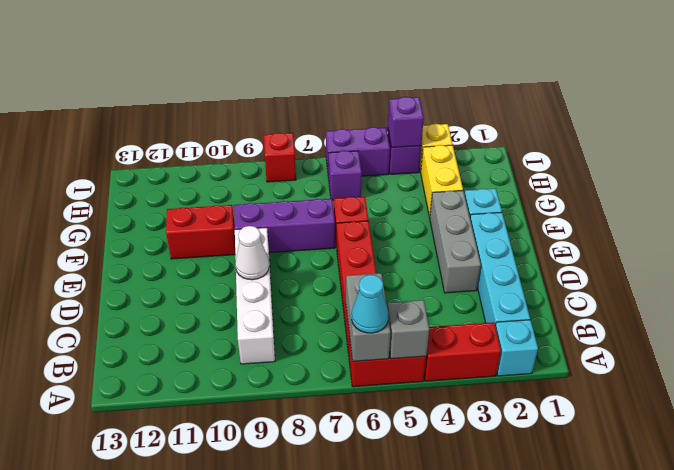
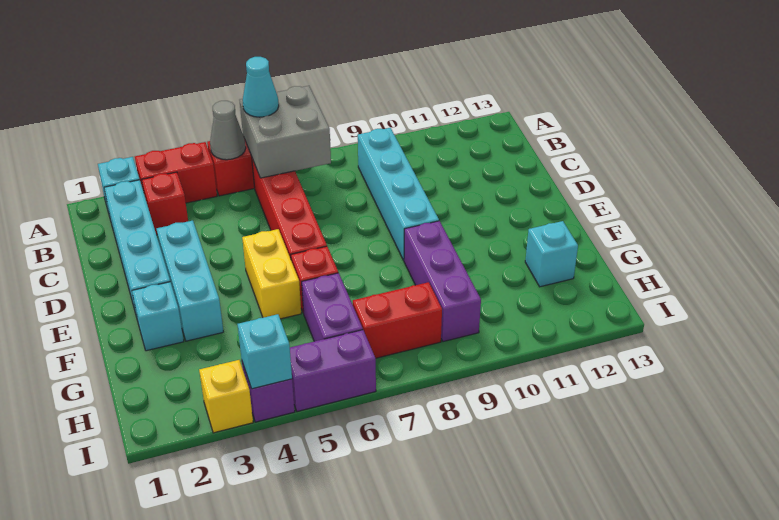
grey brick A5 level 2 -> grey cone A5 level 2
grey brick A6:B6 level 2 -> grey brick A6:B7 level 2
white brick B9:E9 level 1 -> cyan brick B9:E9 level 1
grey brick D3:F3 level 1 -> cyan brick D3:F3 level 1
white cone D9 level 2 -> none
purple brick F7:F9 level 1 -> purple brick F9:H9 level 1
red brick F10:F11 level 1 -> red brick H7:H8 level 1
yellow brick G3:H3 level 1 -> yellow brick E5:F5 level 1
none -> cyan brick G12 level 1
purple brick H6 level 1 -> purple brick G6:H6 level 1
purple brick I4 level 2 -> cyan brick I4 level 2
red brick I8 level 1 -> red brick B3 level 1

